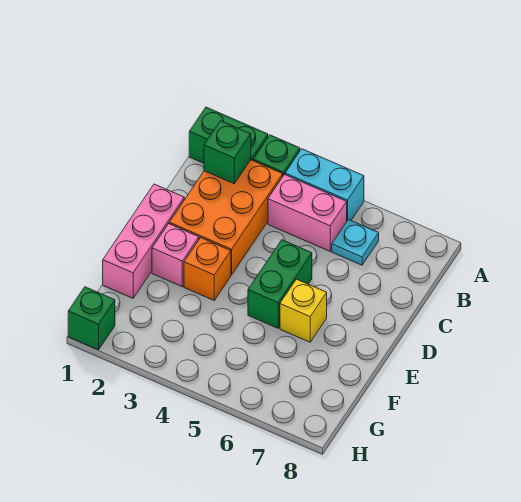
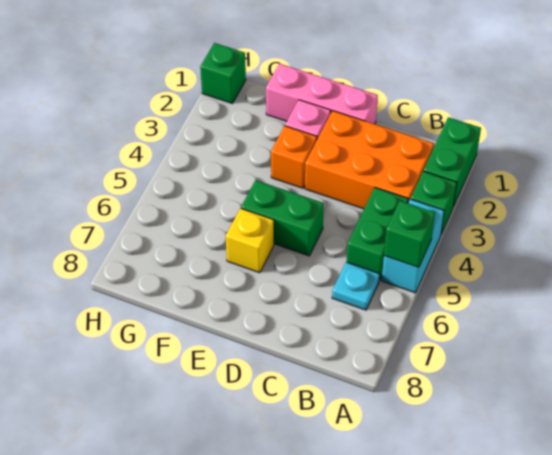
green brick B2 level 2 -> green brick A5 level 2
pink brick B4:B5 level 1 -> green brick B4:B5 level 1

